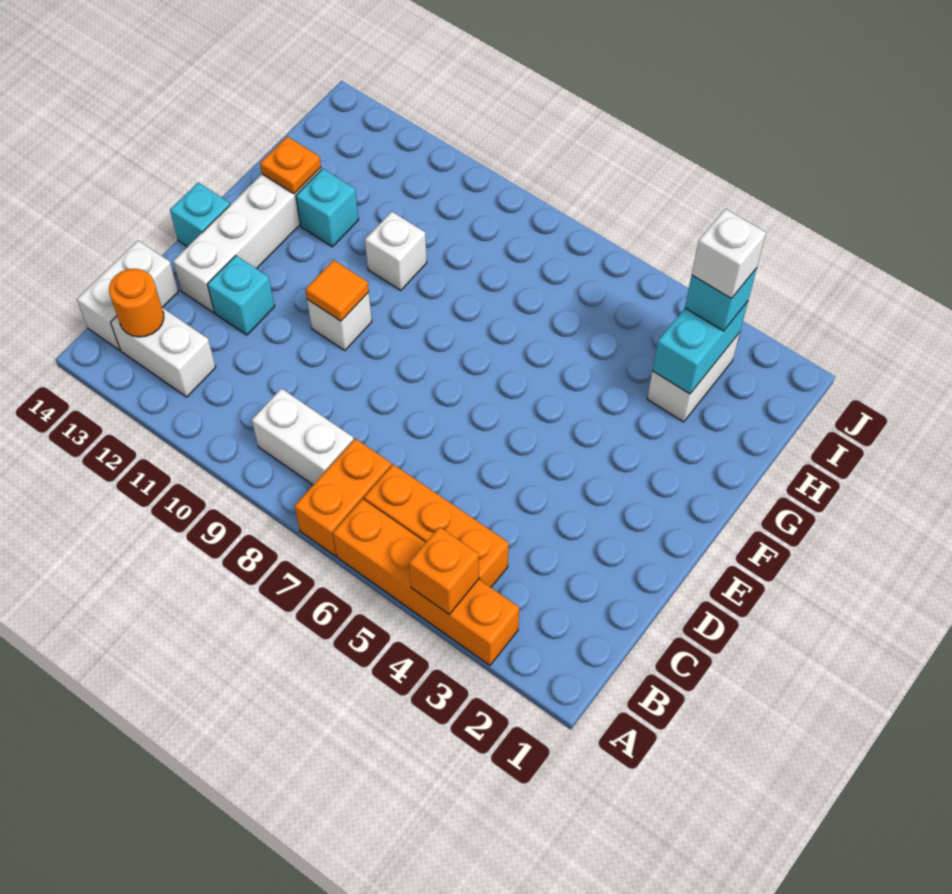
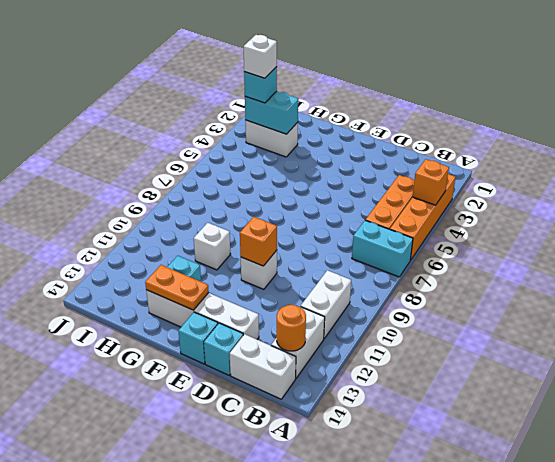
orange brick A7:B7 level 1 -> cyan brick A7:B7 level 1
white brick B8:B9 level 1 -> white brick B10:B11 level 1
cyan brick D12 level 1 -> cyan brick D14 level 1
orange tile E10 level 2 -> orange brick E10 level 2
orange plate G13 level 2 -> orange plate F13:G13 level 2

